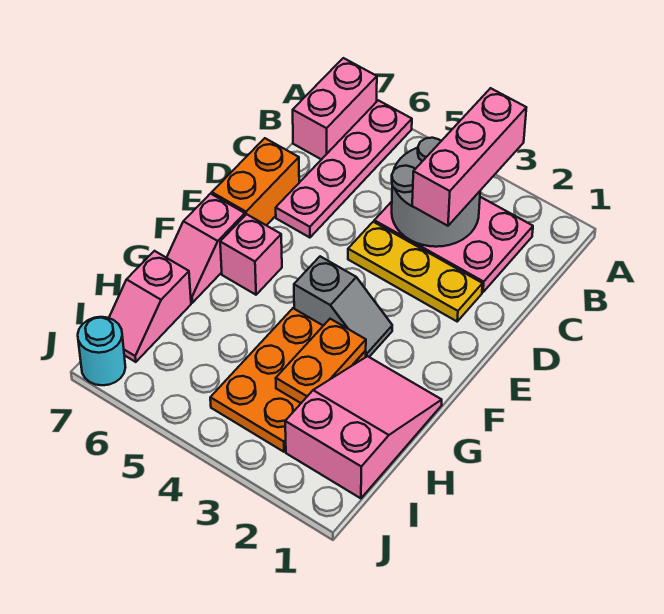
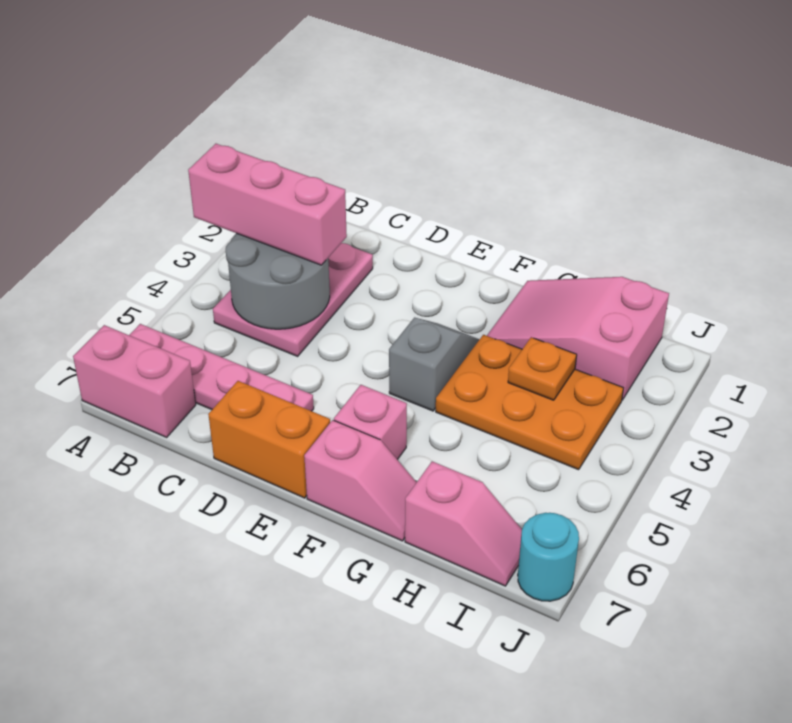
yellow plate D2:D4 level 1 -> none
orange plate G3:H3 level 2 -> orange plate H3 level 2

